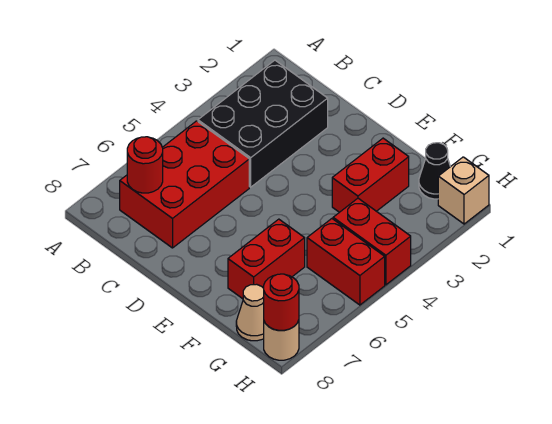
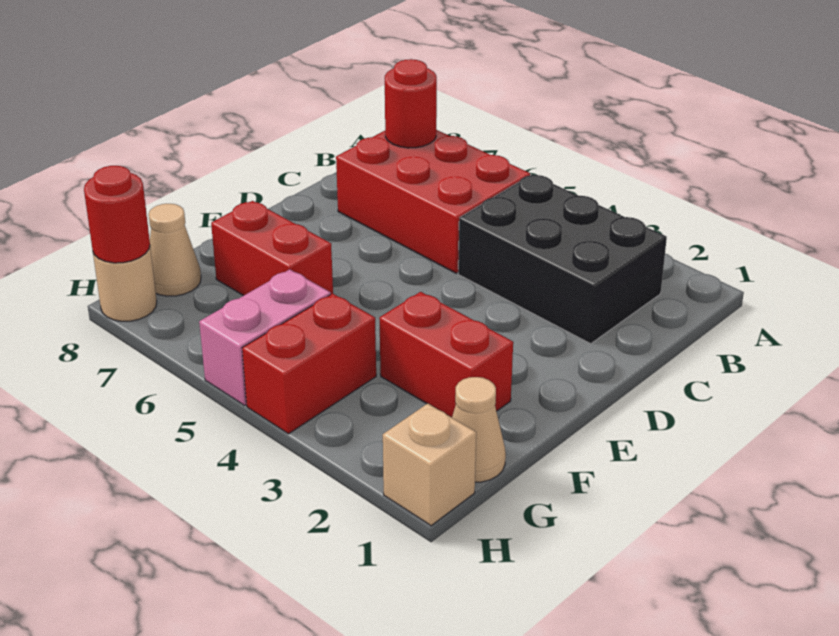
black cone G1 level 1 -> tan cone G1 level 1
red brick G5:H5 level 1 -> pink brick G5:H5 level 1

